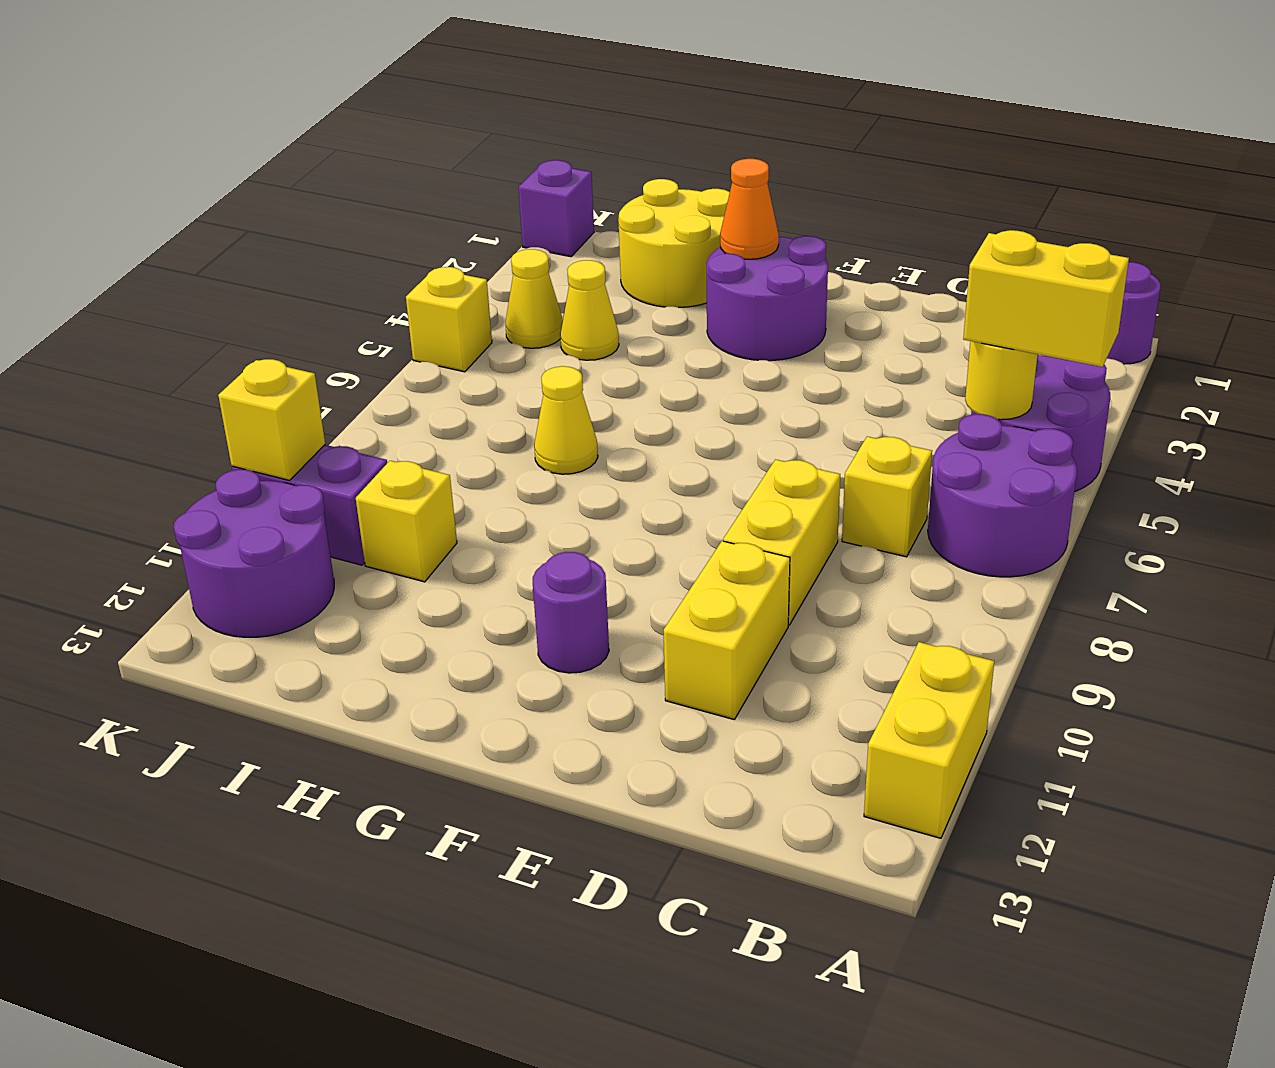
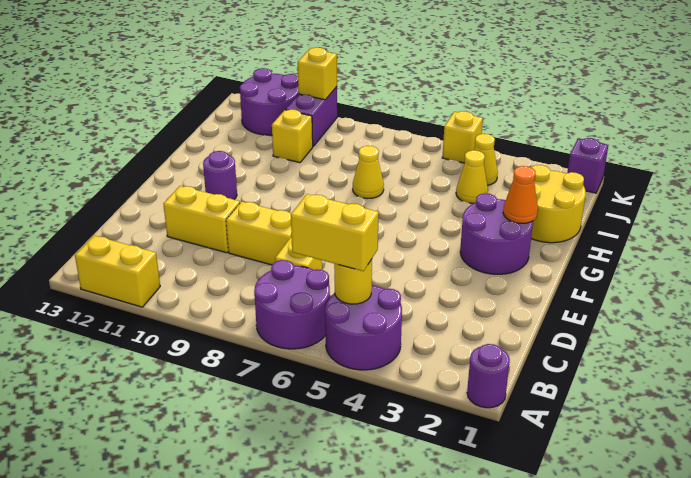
yellow brick A5:B5 level 3 -> yellow brick B5:B6 level 3

